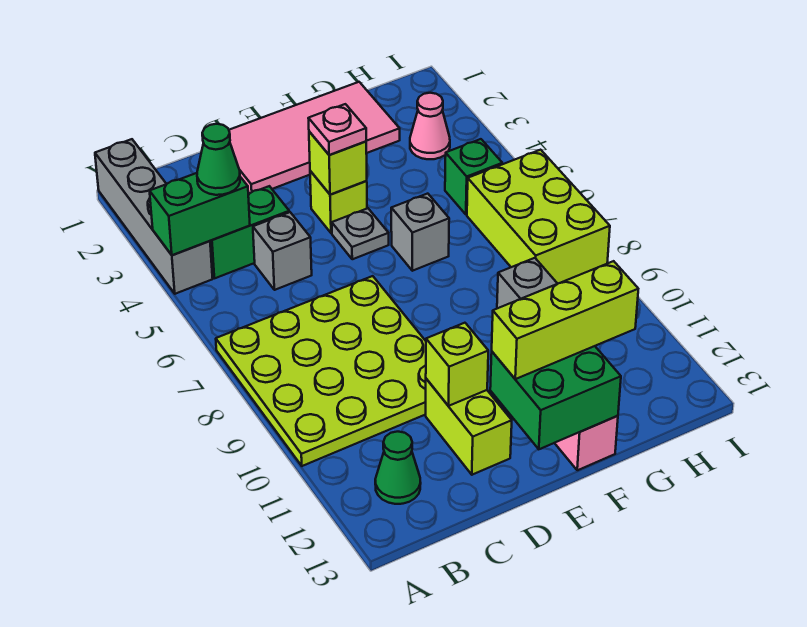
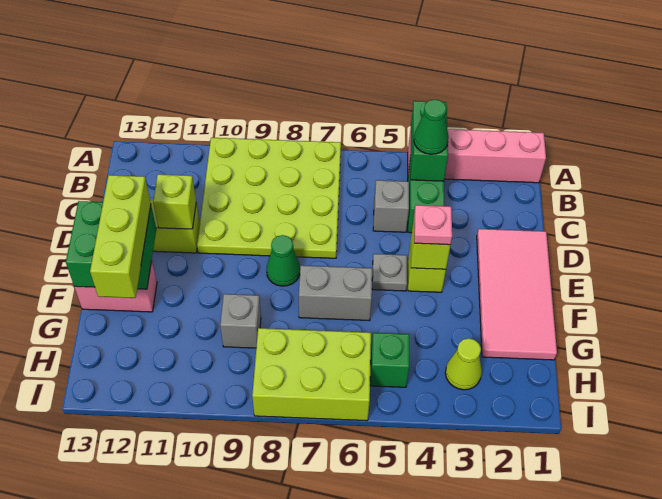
grey brick A1:A4 level 1 -> pink brick A1:A4 level 1
green cone B12 level 1 -> green cone E8 level 1
grey brick F6 level 1 -> grey brick F6:F7 level 1
pink cone H3 level 1 -> lime cone H3 level 1

